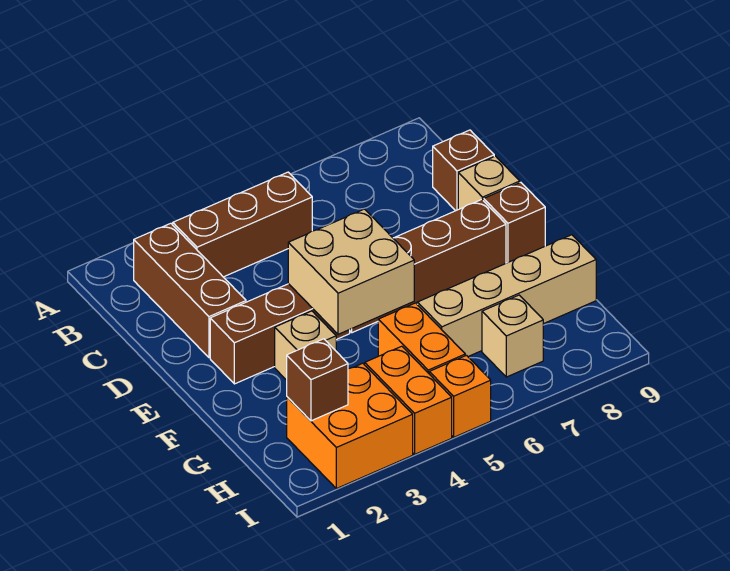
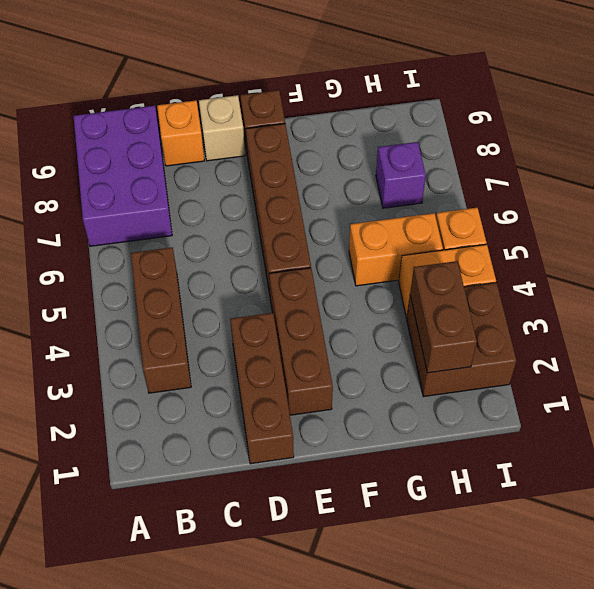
none -> purple brick A7:B9 level 1
brown brick B2:D2 level 1 -> brown brick D1:D3 level 1
brown brick C9 level 1 -> orange brick C9 level 1
tan brick E4:F5 level 2 -> none
tan brick F3 level 1 -> none
tan brick G6:G9 level 1 -> none
orange brick H2:I3 level 1 -> brown brick H2:I3 level 1
brown brick H2 level 2 -> brown brick H2:H3 level 2
tan brick H7 level 1 -> purple brick H7 level 1

